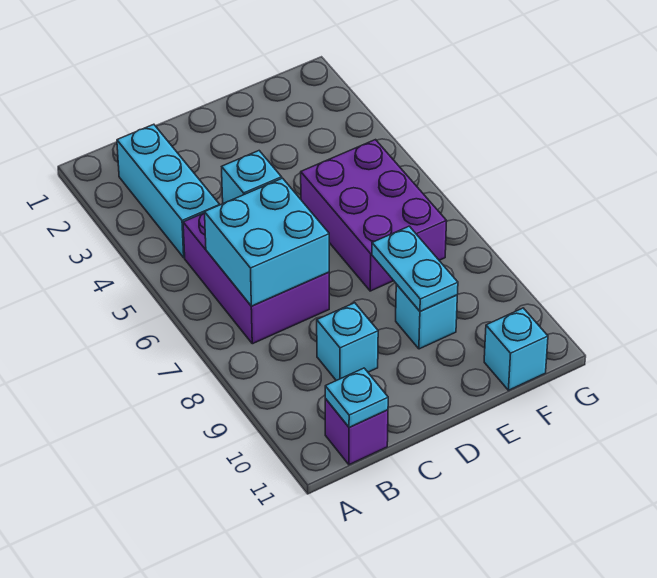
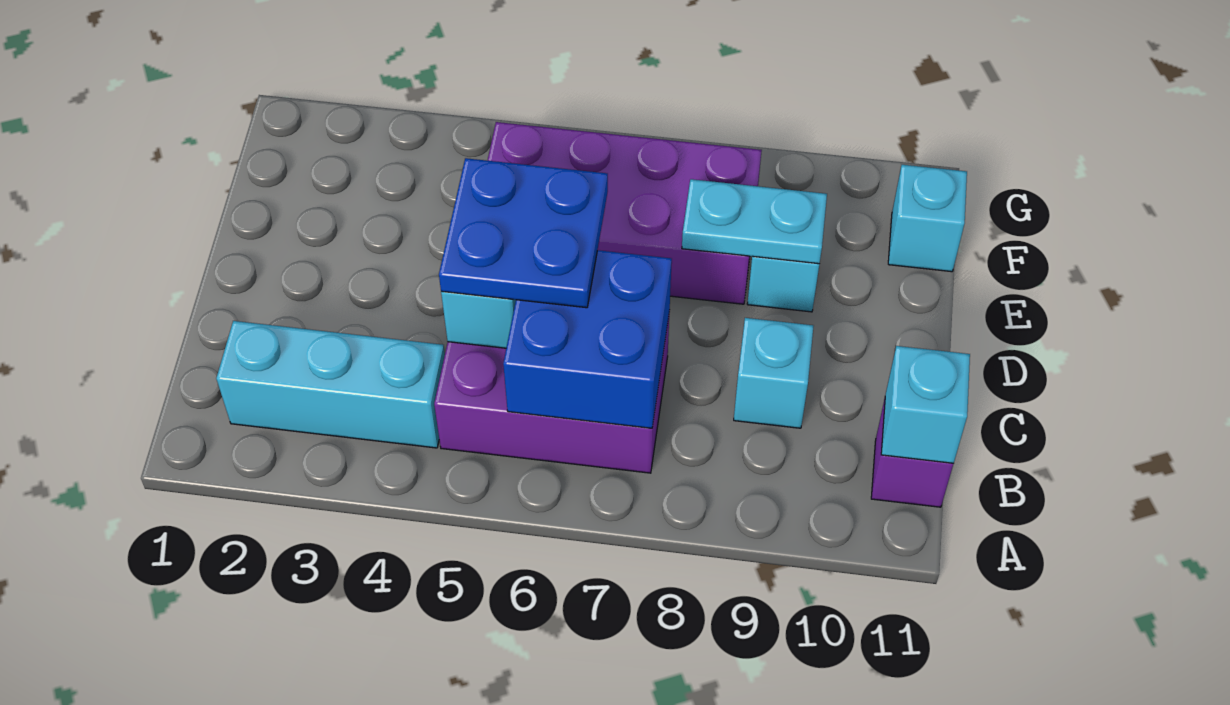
cyan brick B6:C7 level 2 -> blue brick B6:C7 level 2
cyan plate B11 level 2 -> cyan brick B11 level 2
none -> blue plate C5:D6 level 3
purple brick E5:F7 level 1 -> purple brick E5:F8 level 1

